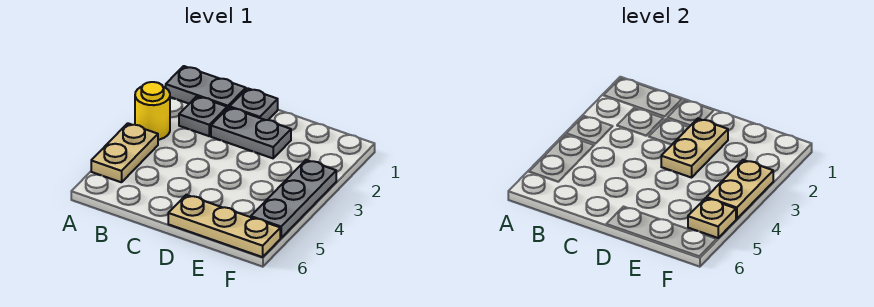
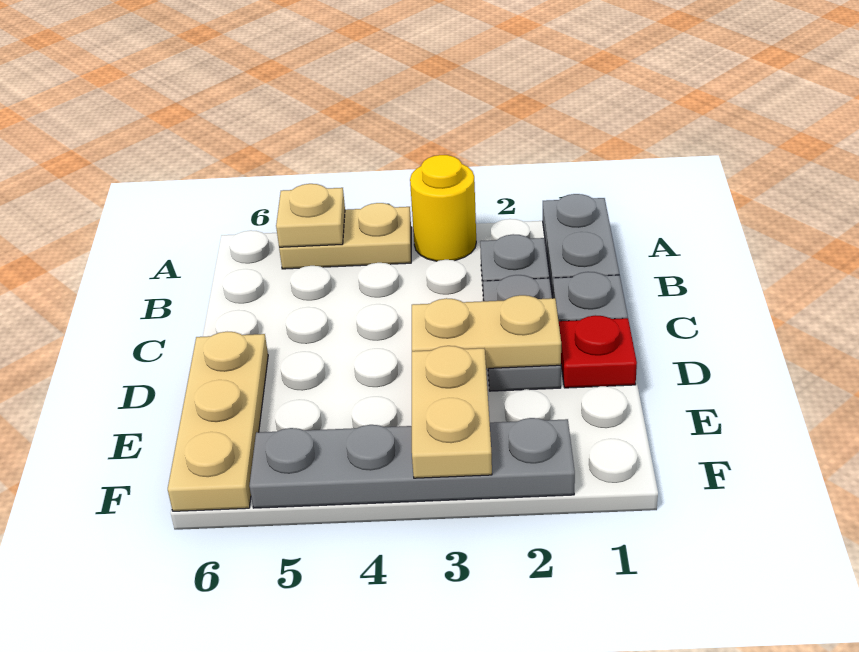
none -> red plate D1 level 1
grey plate F3:F5 level 1 -> grey plate F2:F5 level 1
tan plate F3:F4 level 2 -> tan plate E3:F3 level 2
tan plate F5 level 2 -> tan plate A5 level 2

